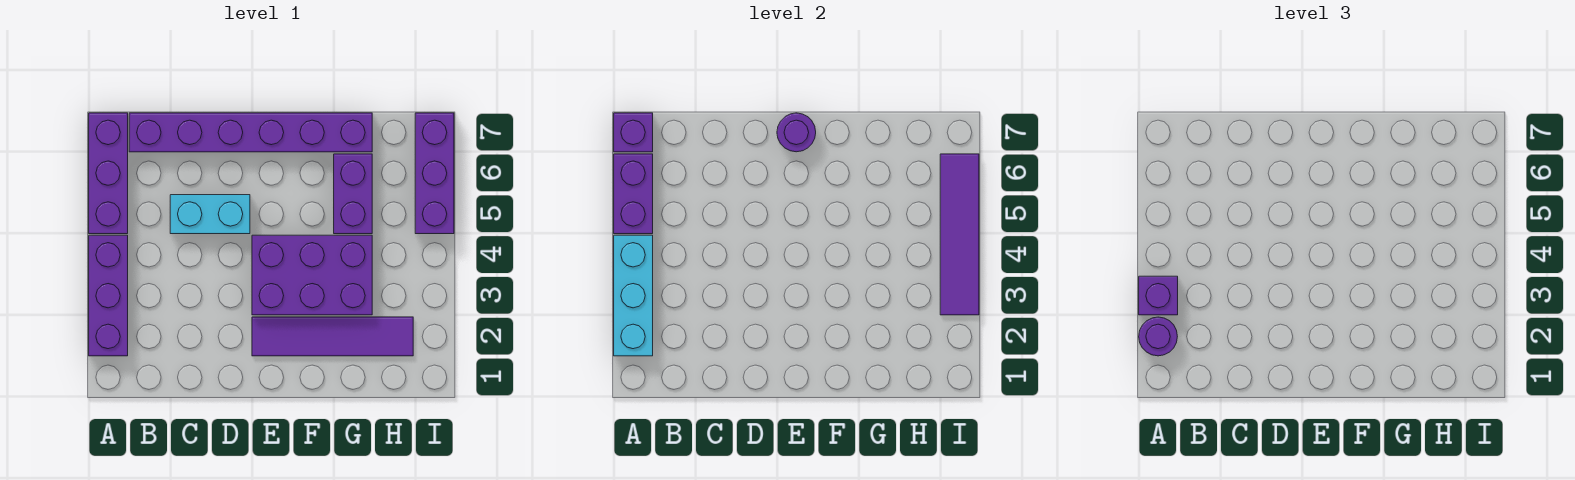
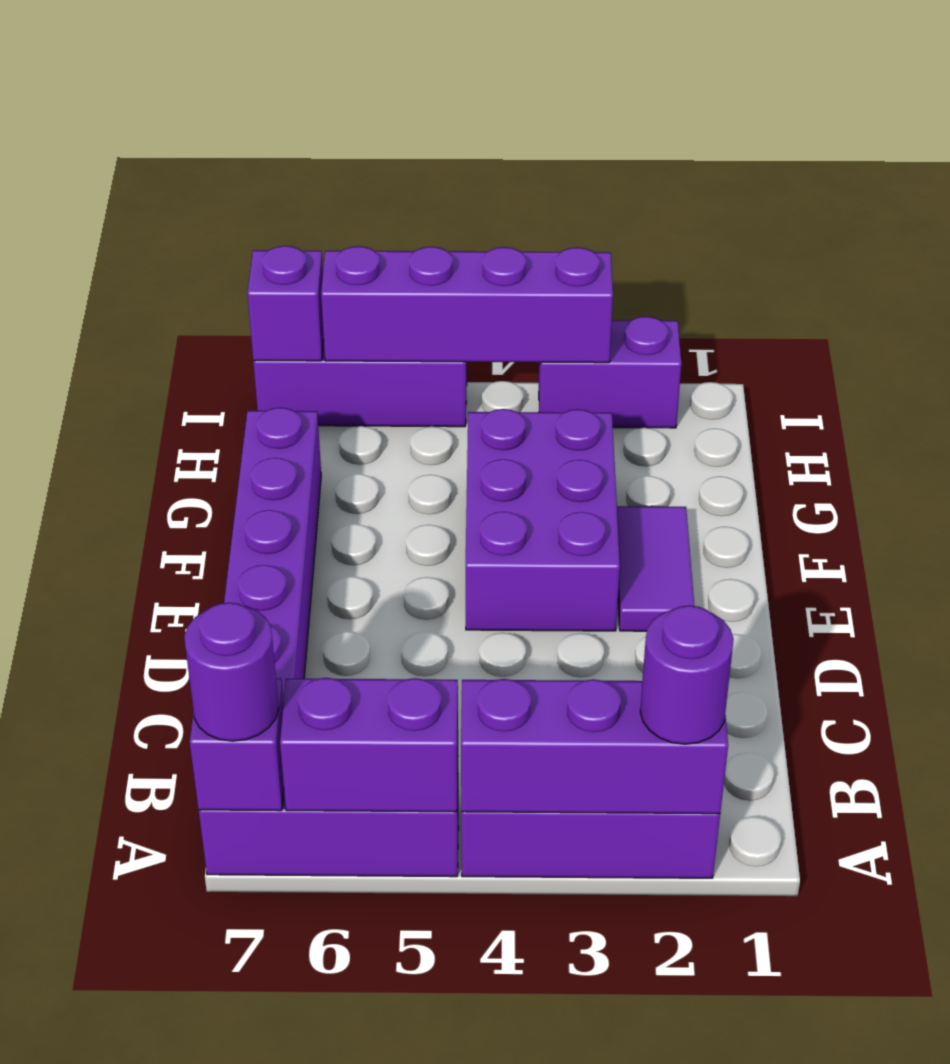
cyan brick A2:A4 level 2 -> purple brick A2:A4 level 2
purple brick A3 level 3 -> purple brick I7 level 2
cyan brick C5:D5 level 1 -> none
purple tile E2:H2 level 1 -> purple tile E2:F2 level 1
purple round brick E7 level 2 -> purple round brick A7 level 3
purple brick G5:G6 level 1 -> purple brick I2:I3 level 1
purple tile I3:I6 level 2 -> purple brick I3:I6 level 2

